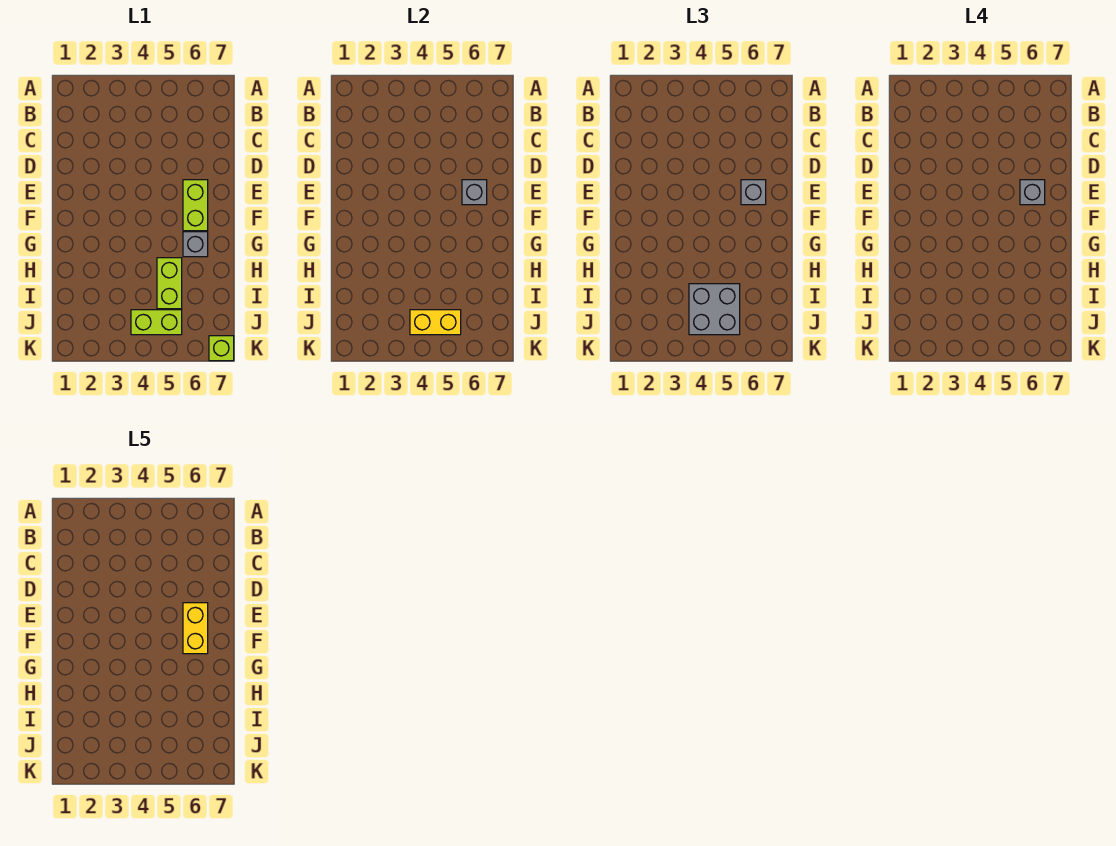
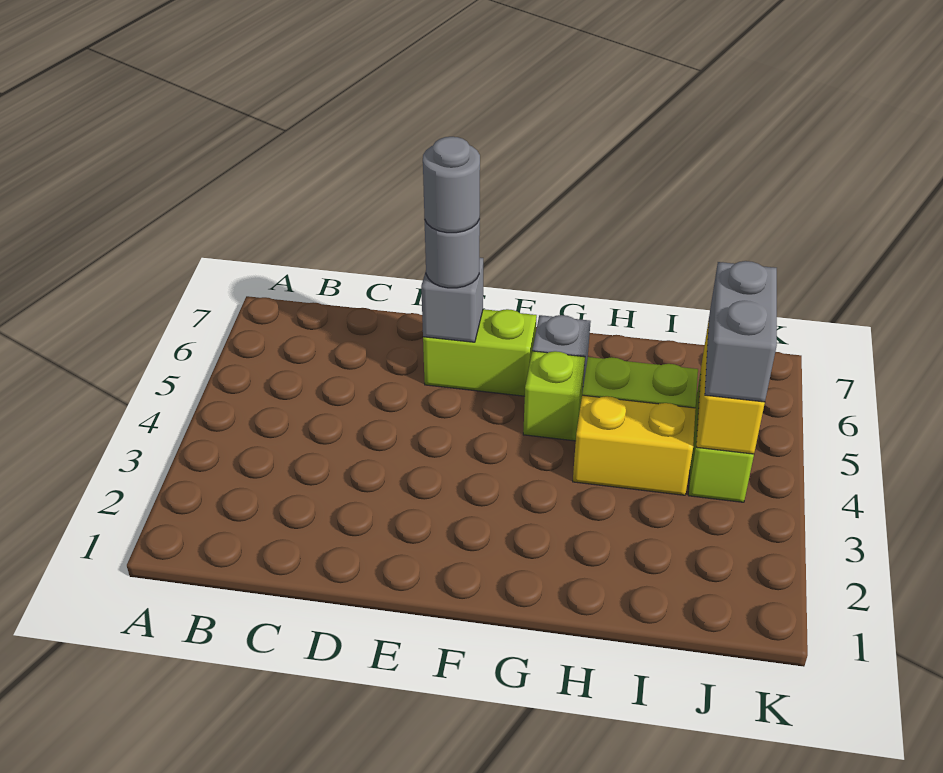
grey brick E6 level 3 -> grey round brick E6 level 3
grey brick E6 level 4 -> grey round brick E6 level 4
yellow brick E6:F6 level 5 -> yellow brick H4:I4 level 1
grey brick I4:J5 level 3 -> grey brick J4:J5 level 3
lime brick K7 level 1 -> lime brick G5 level 1

